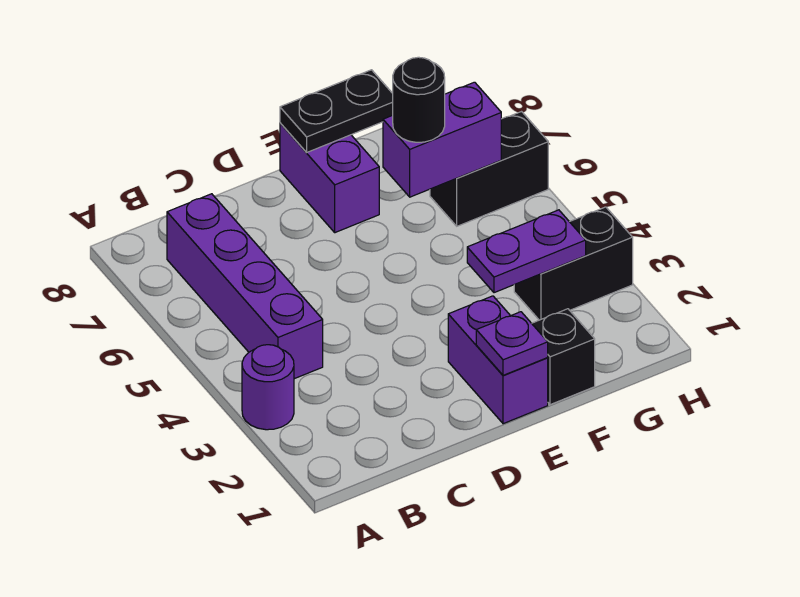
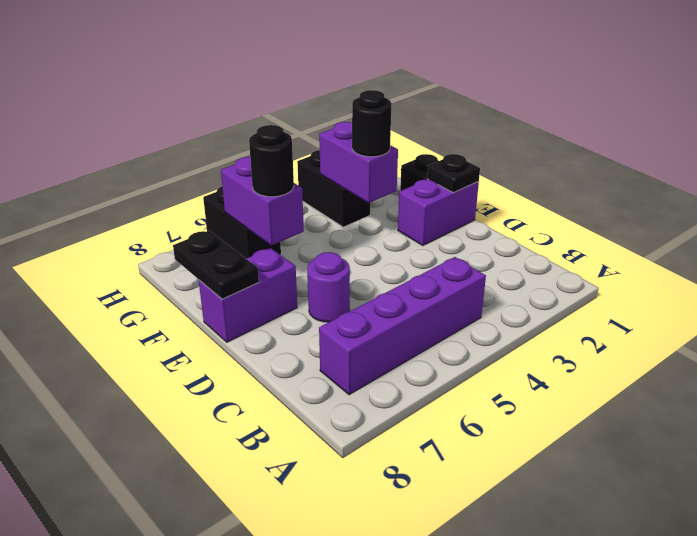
purple round brick A3 level 1 -> purple round brick D6 level 1
purple plate E1 level 2 -> black plate E1 level 2
purple plate F3:G3 level 2 -> purple brick F3:G3 level 2
none -> black round brick F3 level 3

